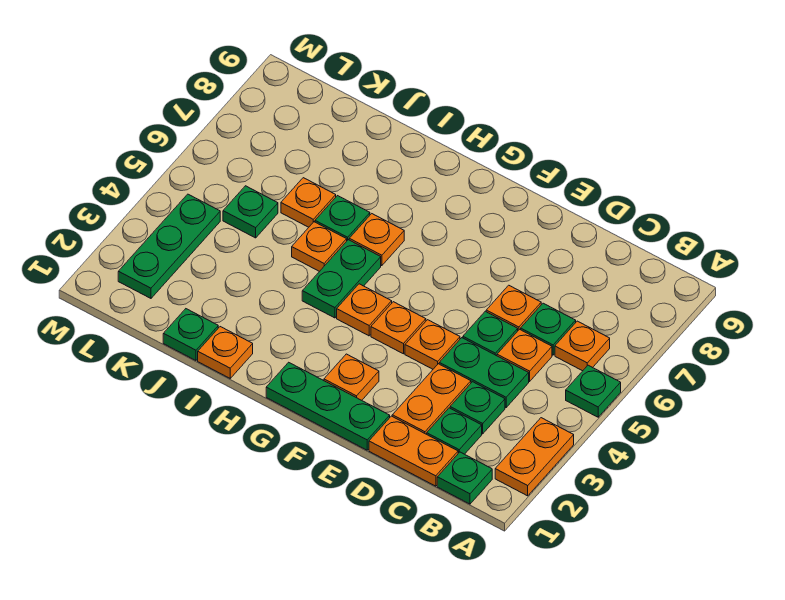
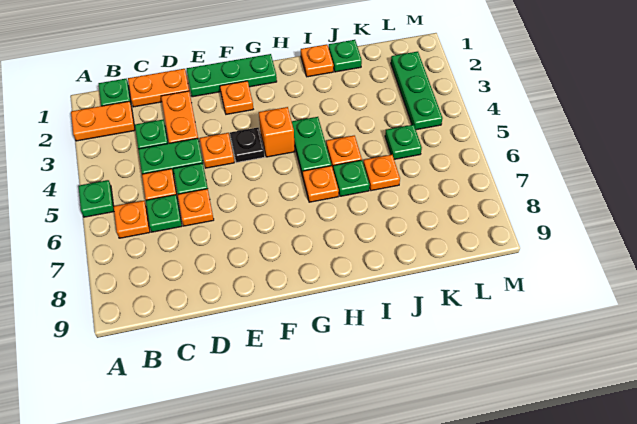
orange plate A2:A3 level 1 -> orange plate A2:B2 level 1
green plate C2 level 1 -> none
orange plate F4 level 1 -> black plate F4 level 1
orange plate G4 level 1 -> orange brick G4 level 1

